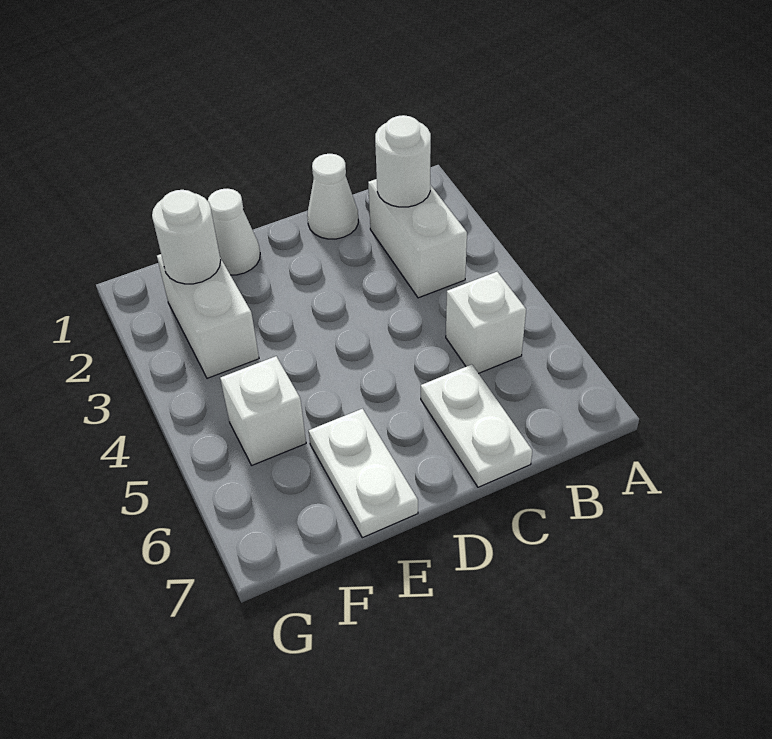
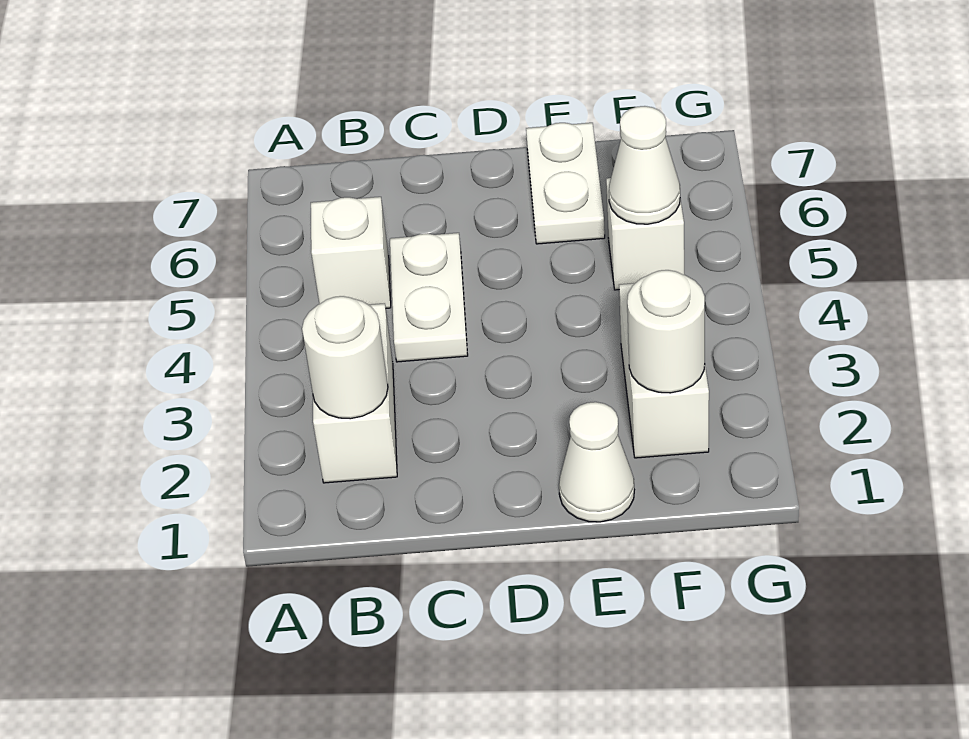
white cone C1 level 1 -> white cone F5 level 2
white plate C6:C7 level 1 -> white plate C4:C5 level 1

